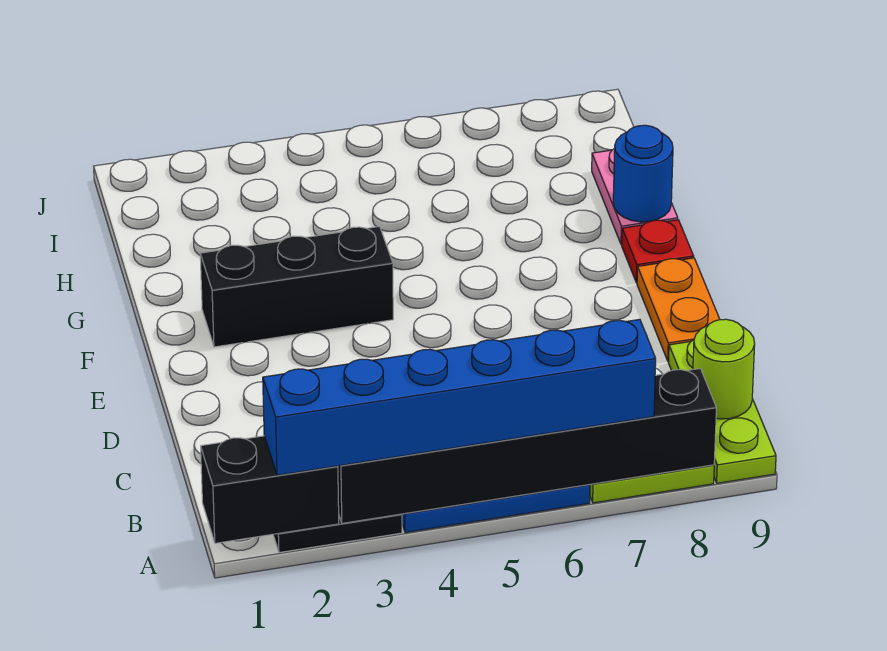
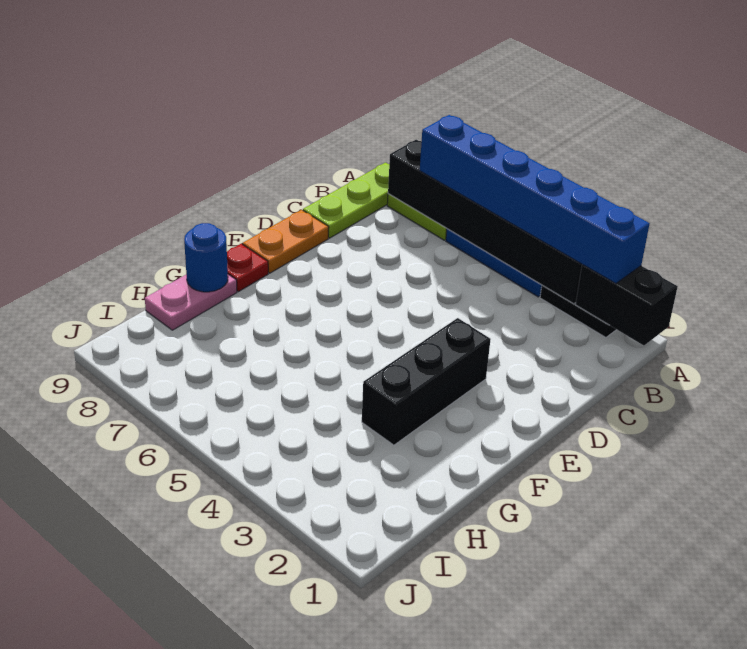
lime round brick B9 level 2 -> none
black brick F2:F4 level 1 -> black brick E3:G3 level 1

